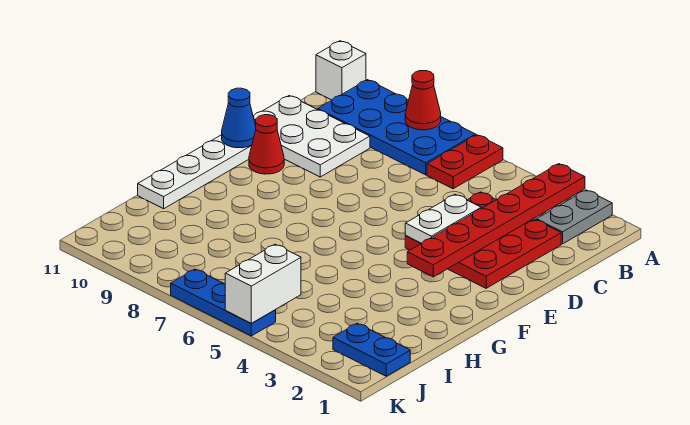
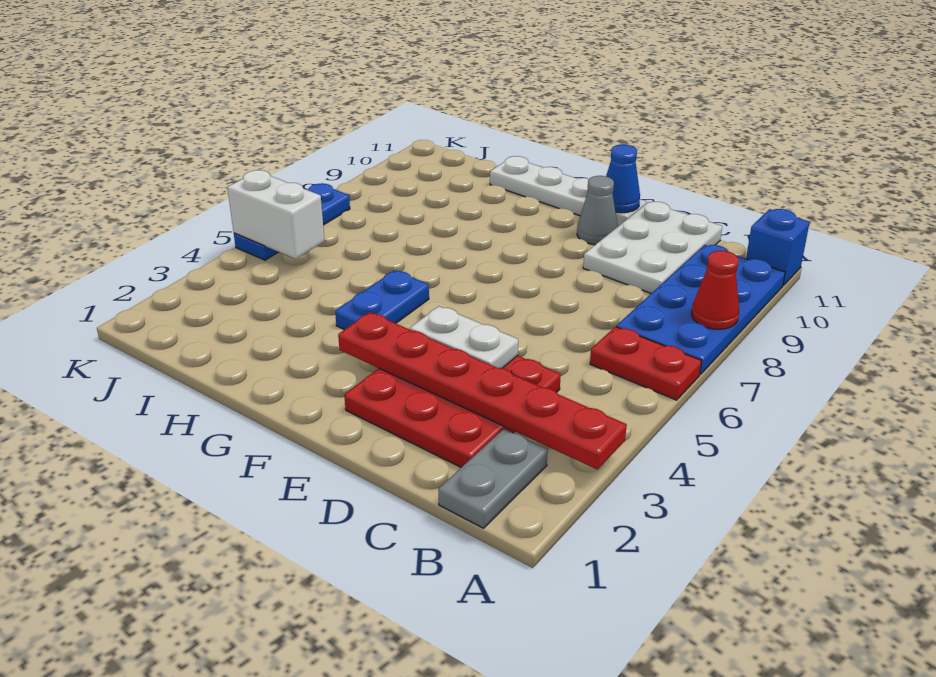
grey plate A2:B2 level 1 -> grey plate B1:B2 level 1
white brick A11 level 1 -> blue brick A11 level 1
red cone E10 level 1 -> grey cone E10 level 1
blue plate J1:J2 level 1 -> blue plate G4:G5 level 1

